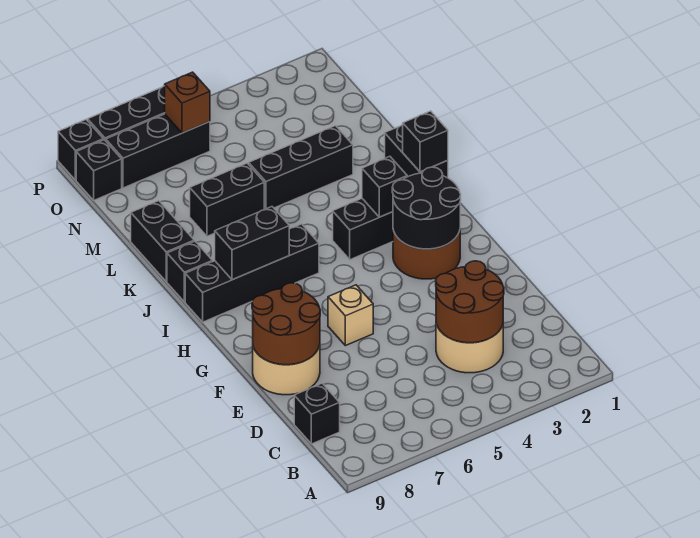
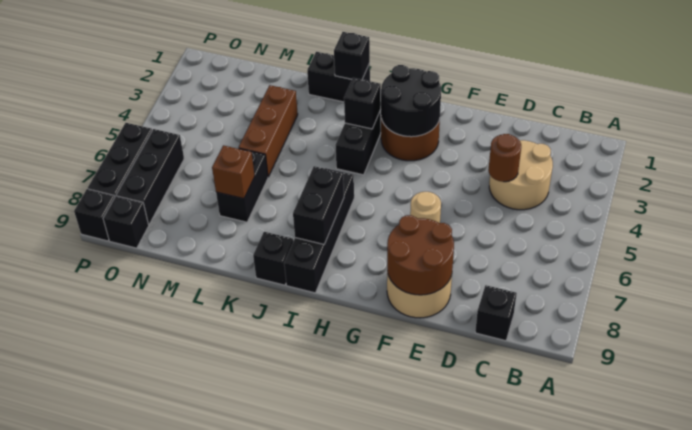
brown round brick C3:D4 level 2 -> brown round brick D4 level 2
tan brick F6 level 1 -> tan round brick F6 level 1
black brick K9:L9 level 1 -> none
black brick L3:L5 level 1 -> brown brick L3:L5 level 1
brown brick O6 level 2 -> brown brick L7 level 2

